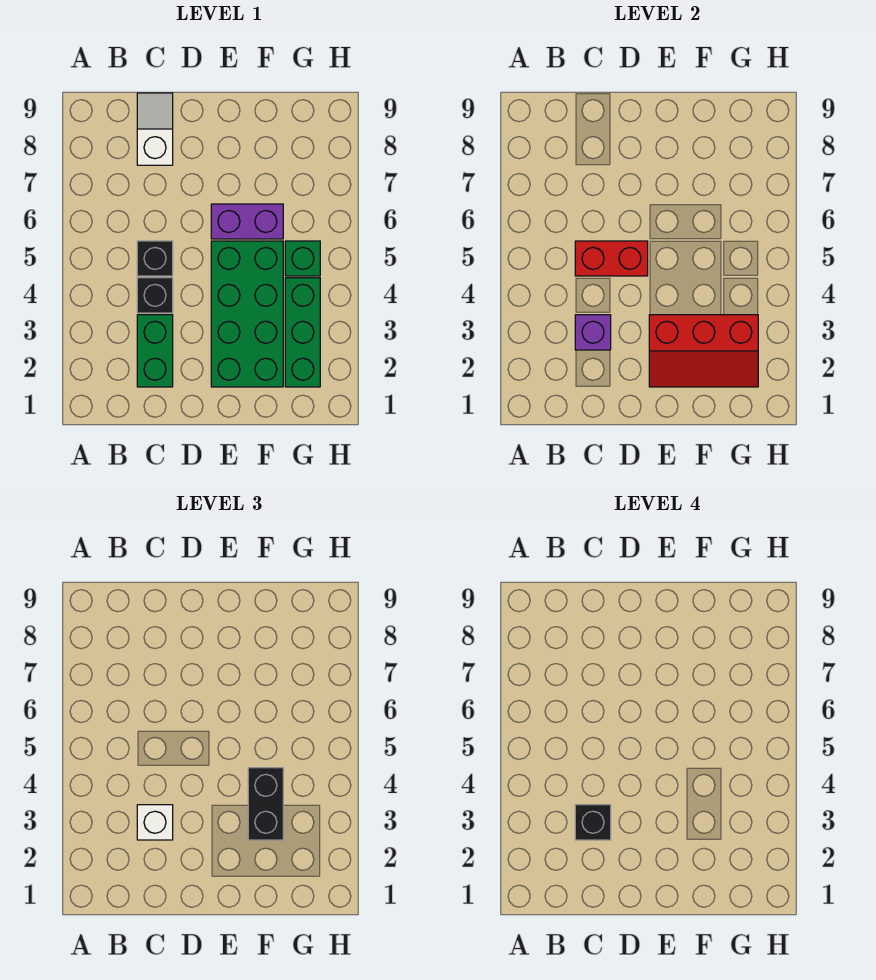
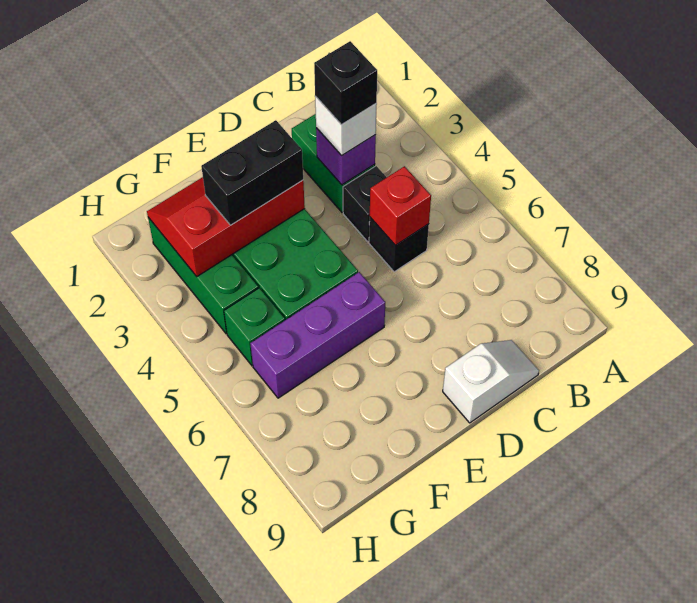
red brick C5:D5 level 2 -> red brick C5 level 2
white slope C8:C9 level 1 top 8 -> white slope C9:D9 level 1 top D
purple brick E6:F6 level 1 -> purple brick E6:G6 level 1
black brick F3:F4 level 3 -> black brick E3:F3 level 3

